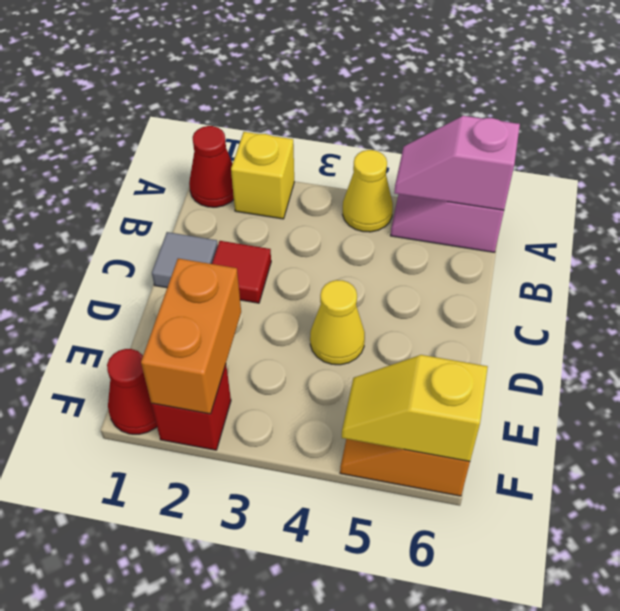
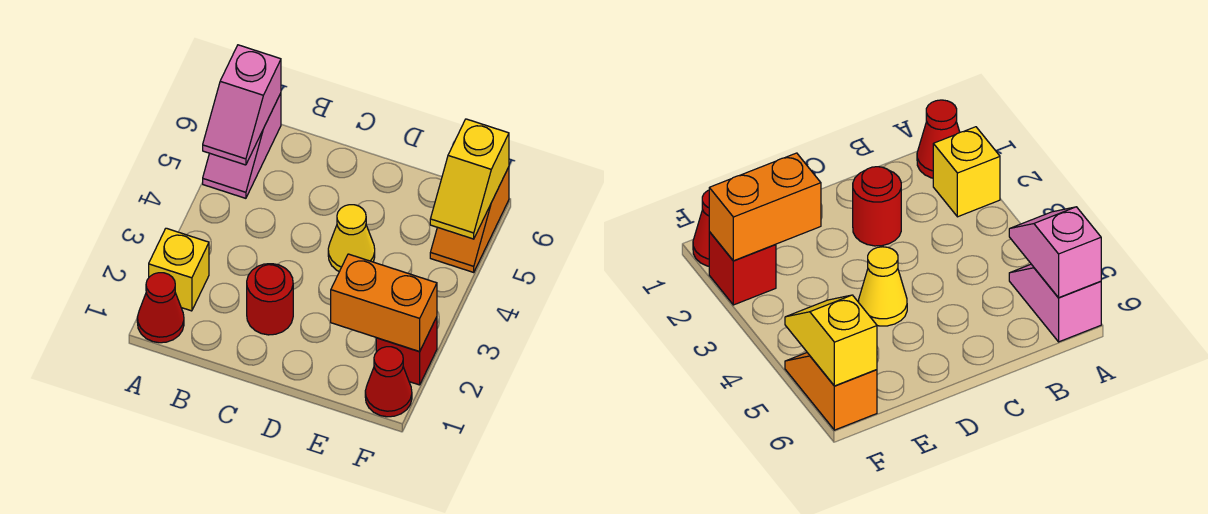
yellow cone A4 level 1 -> none
grey tile C1 level 1 -> none
red tile C2 level 1 -> red round brick C2 level 1

